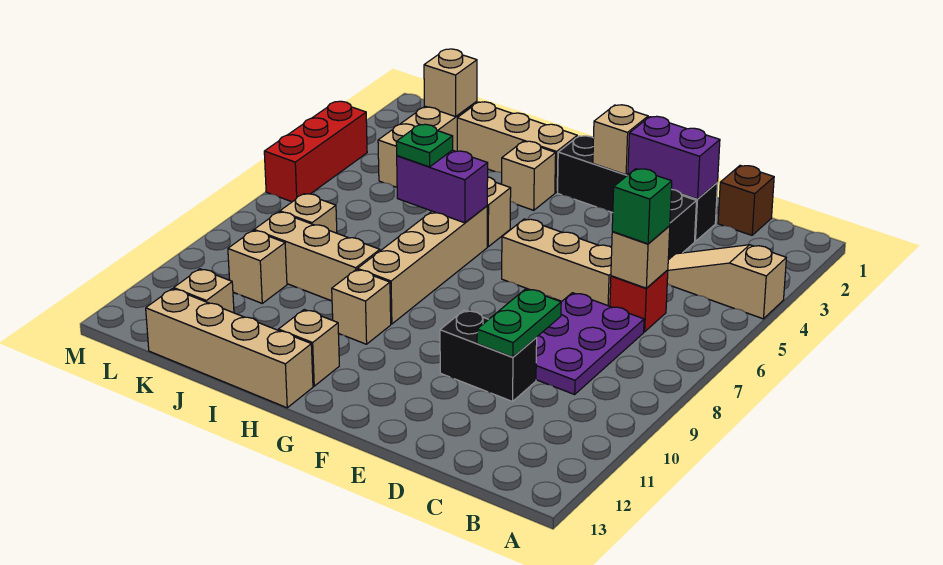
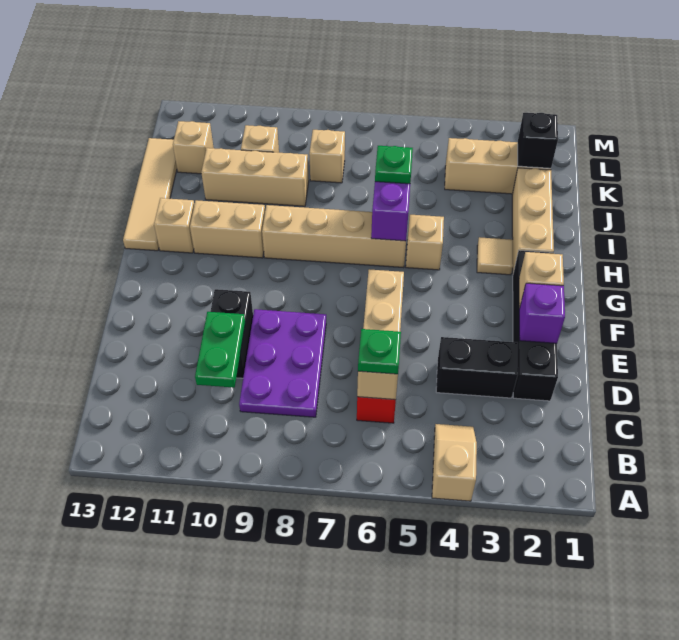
tan slope A4:C4 level 1 top A -> tan slope A4:B4 level 1 top A
brown brick C1 level 1 -> none
green brick C6 level 3 -> green plate C6 level 3
purple plate C7:D9 level 1 -> purple plate C8:E9 level 1
purple brick D2:E2 level 2 -> purple brick E2 level 2
green plate D9:D10 level 2 -> green plate C10:D10 level 2
tan brick H3 level 1 -> tan tile H3 level 1
tan brick H10 level 1 -> tan brick H10:H11 level 1
tan brick H13:K13 level 1 -> tan tile H13:K13 level 1
tan brick I9:K9 level 1 -> tan brick J9:J11 level 1
tan brick K2 level 2 -> black brick K2 level 2
red brick M4:M6 level 1 -> none

